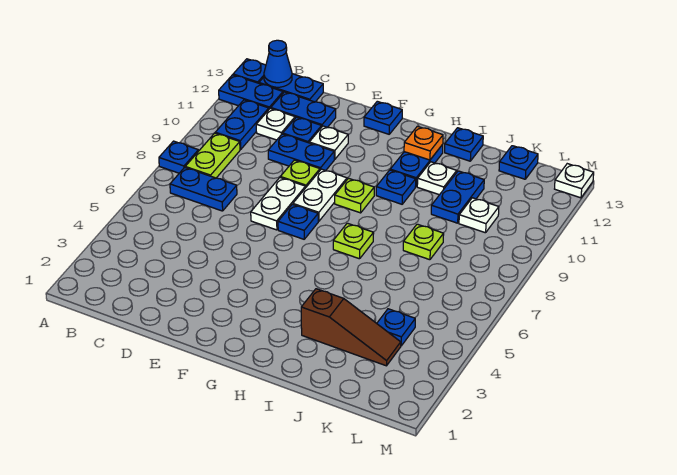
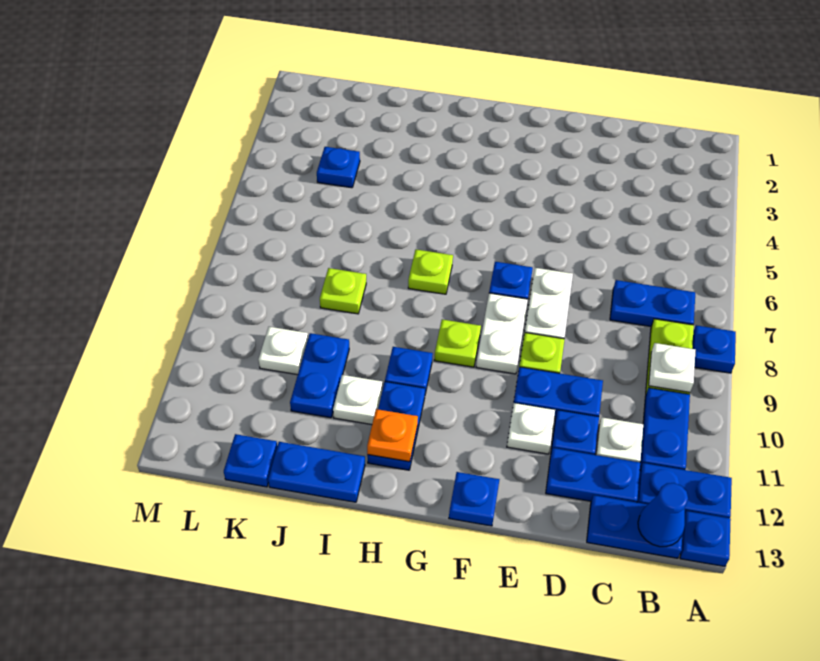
brown slope I3:K3 level 1 top I -> none
blue plate I13 level 1 -> blue plate I13:J13 level 1
white plate M13 level 1 -> white plate B9 level 2

